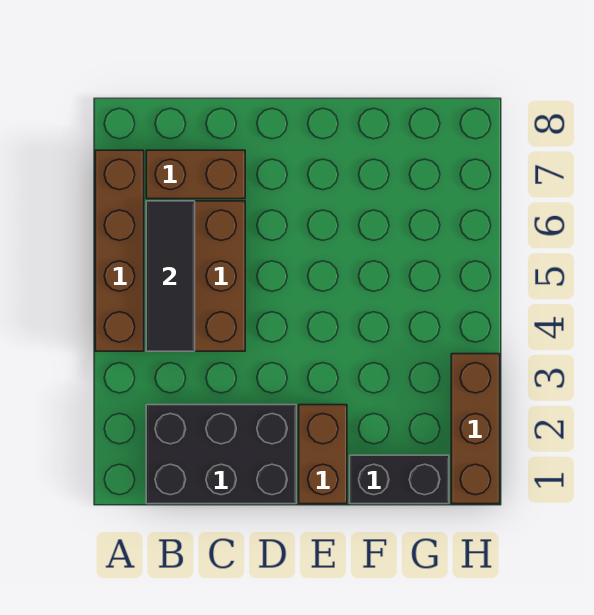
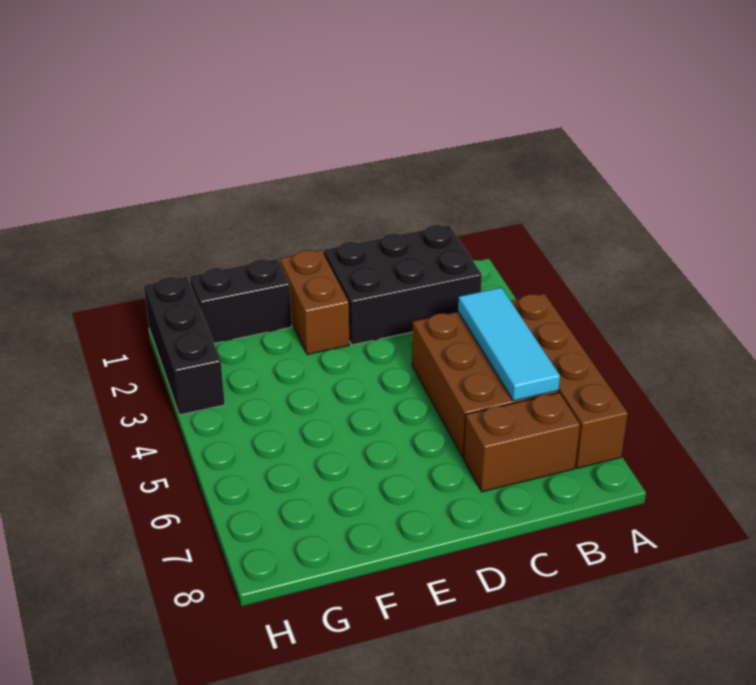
black tile B4:B6 level 2 -> cyan tile B4:B6 level 2
brown brick H1:H3 level 1 -> black brick H1:H3 level 1

